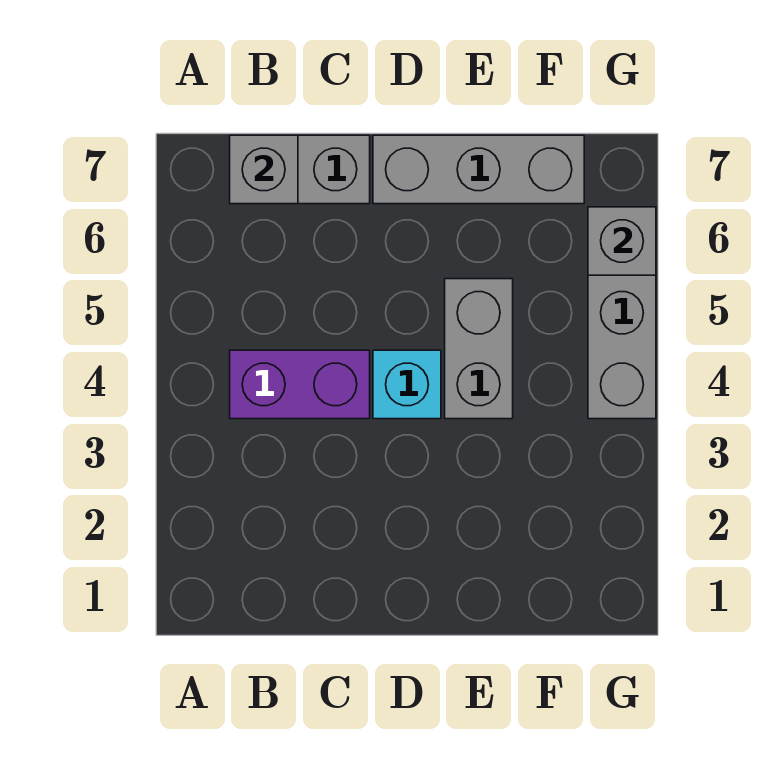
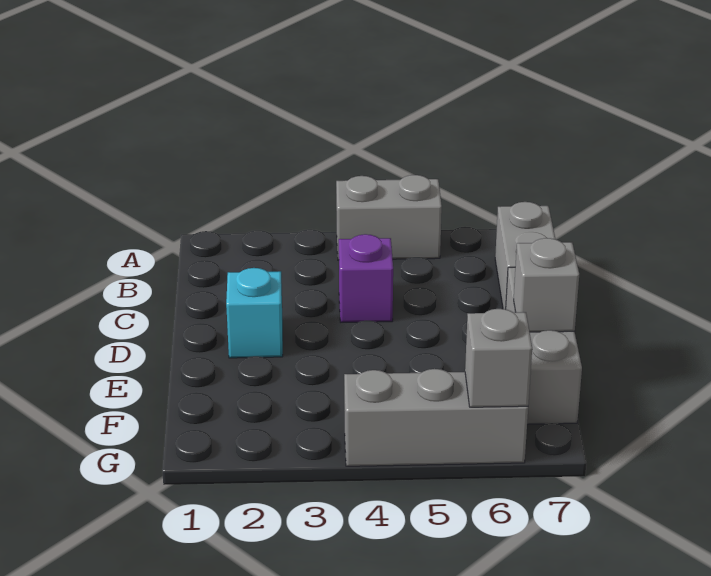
purple brick B4:C4 level 1 -> purple brick C4 level 1
grey brick B7 level 2 -> grey brick E7 level 2
cyan brick D4 level 1 -> cyan brick D2 level 1
grey brick E4:E5 level 1 -> grey brick A4:A5 level 1

